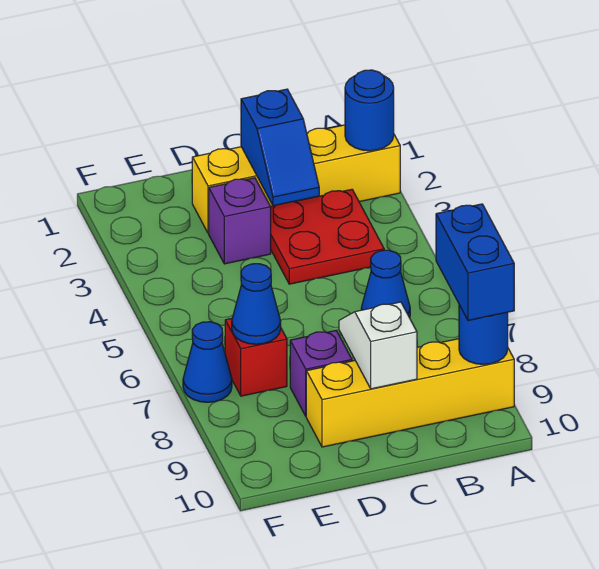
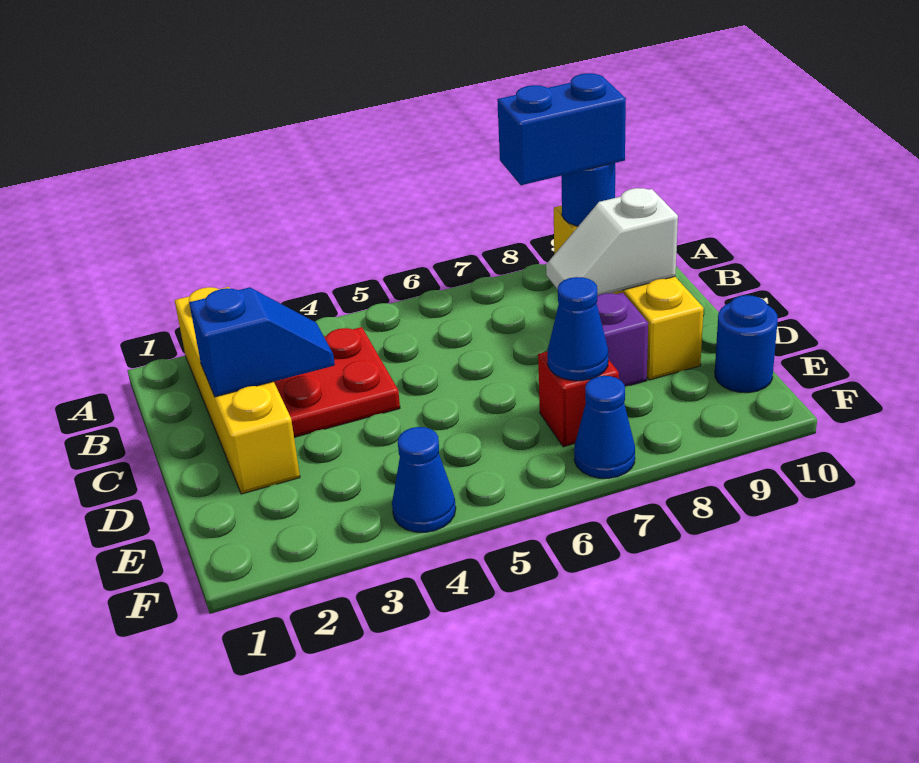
blue round brick A2 level 2 -> blue round brick E10 level 1
blue cone B6 level 1 -> blue cone F4 level 1
purple brick D3 level 1 -> none

